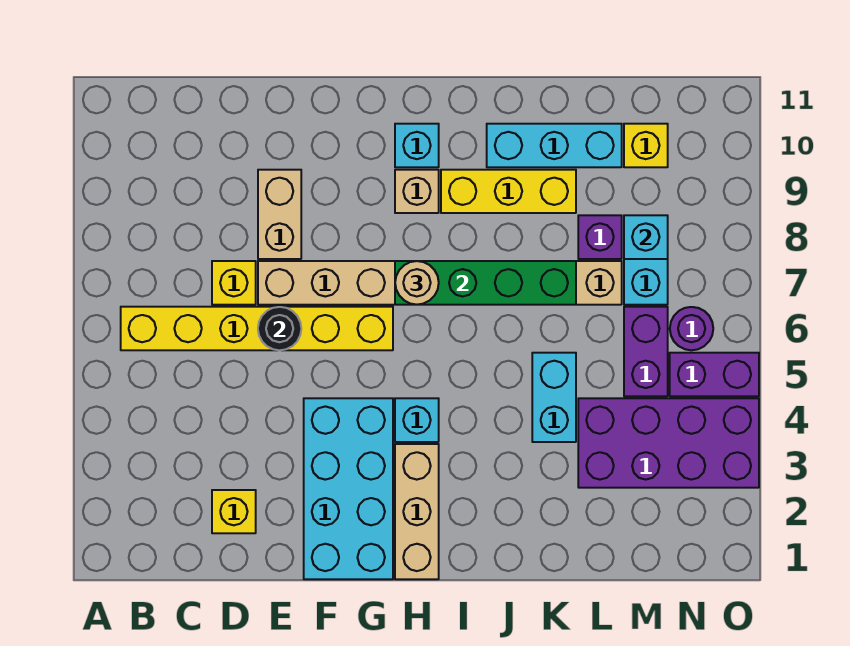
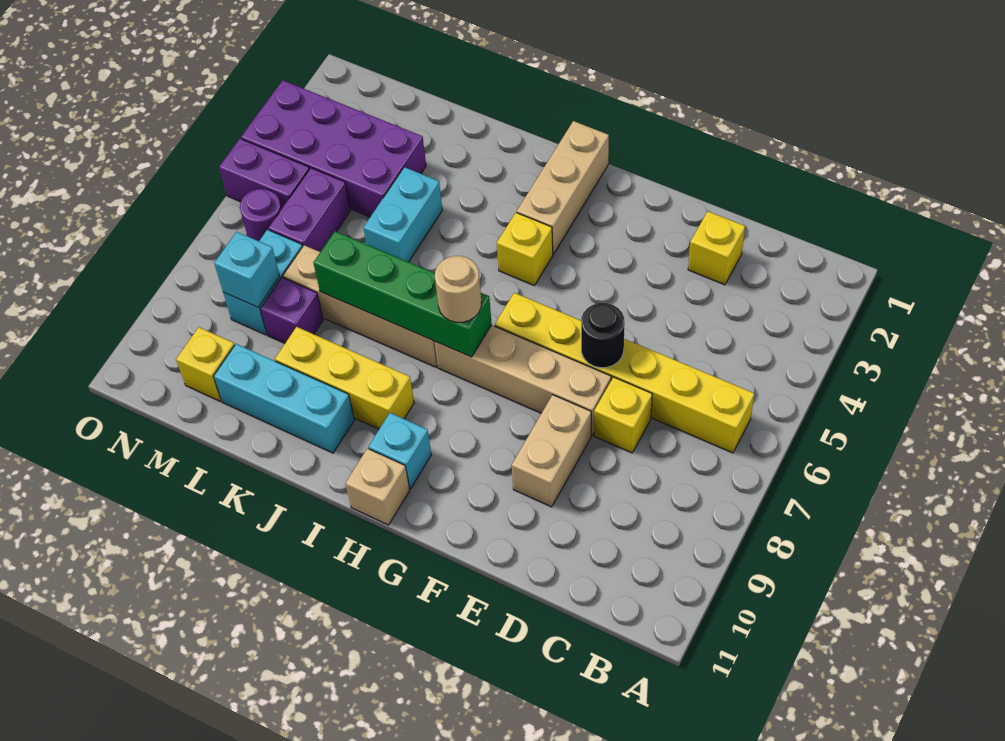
cyan brick F1:G4 level 1 -> none
cyan brick H4 level 1 -> yellow brick H4 level 1
tan brick H9 level 1 -> tan brick H11 level 1

